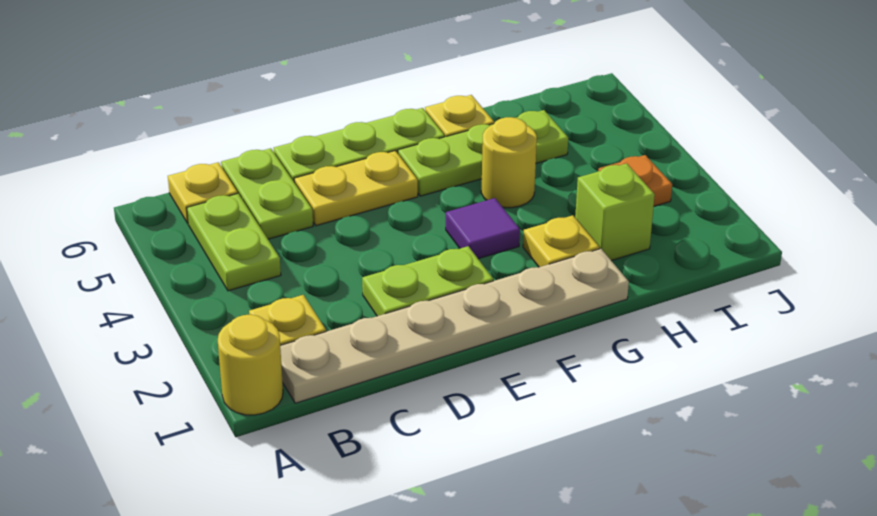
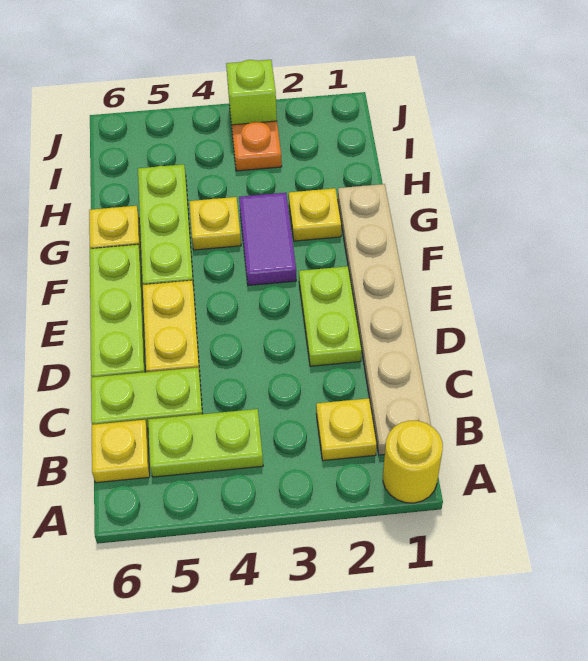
purple tile F3 level 1 -> purple tile F3:G3 level 1
yellow round brick G4 level 1 -> yellow plate G4 level 1
lime brick H2 level 1 -> lime brick J3 level 1

